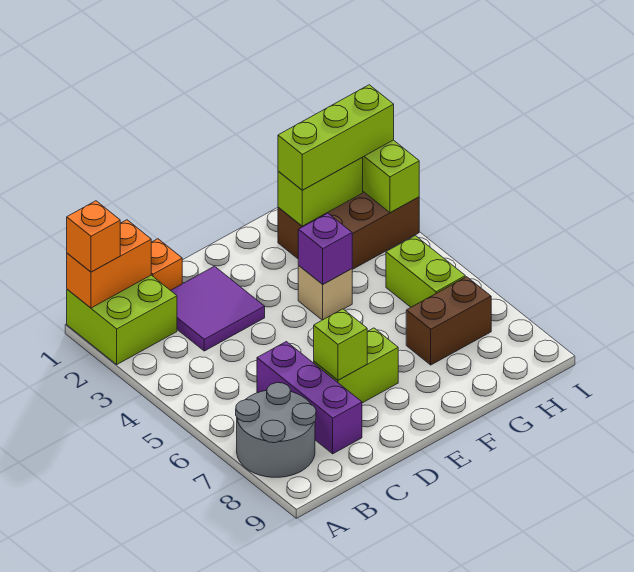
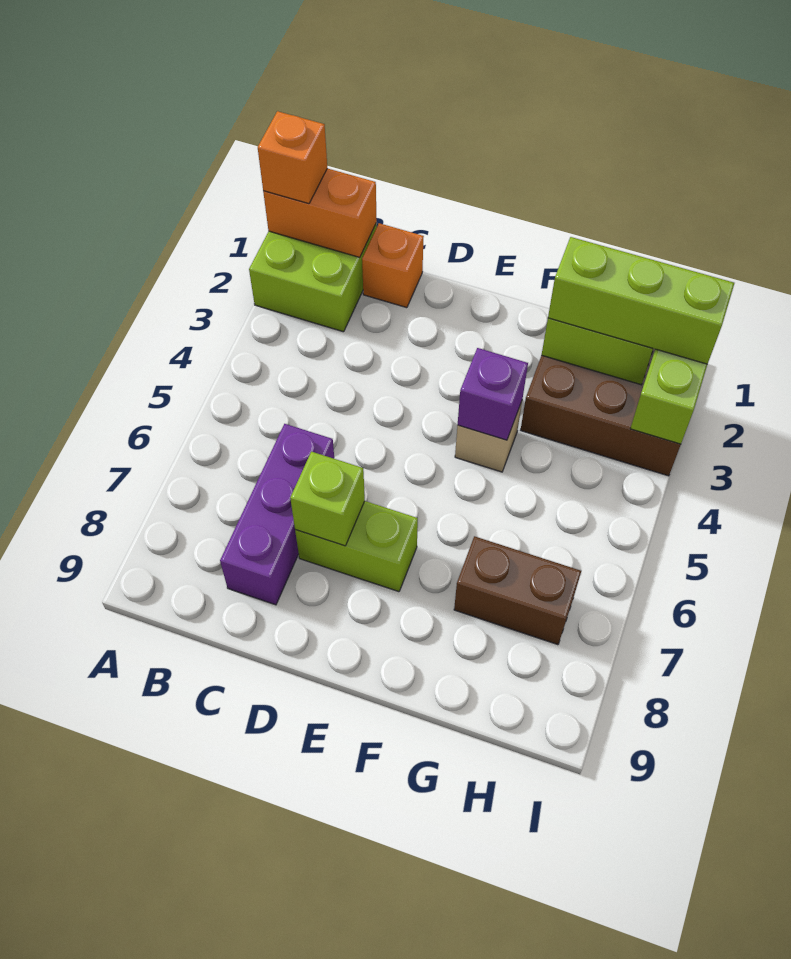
grey round brick A7:B8 level 1 -> none
purple tile C2:D3 level 1 -> none
lime brick H5:H6 level 1 -> none

